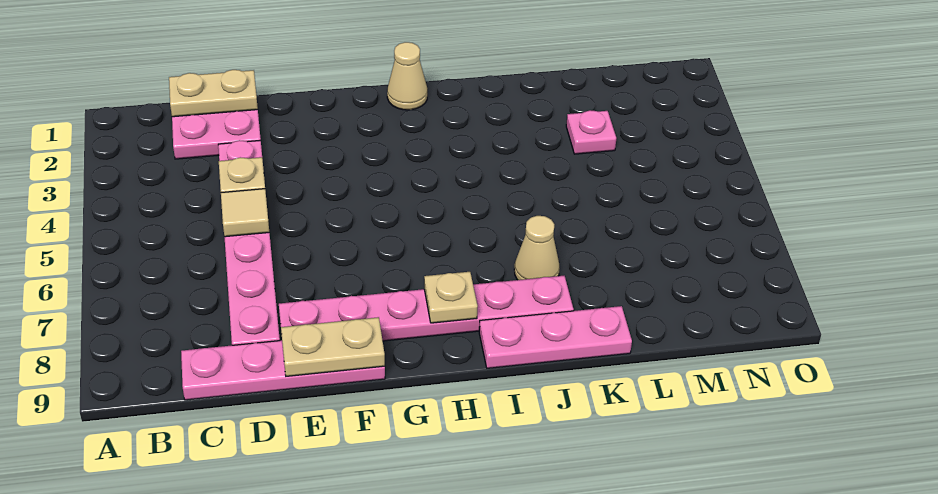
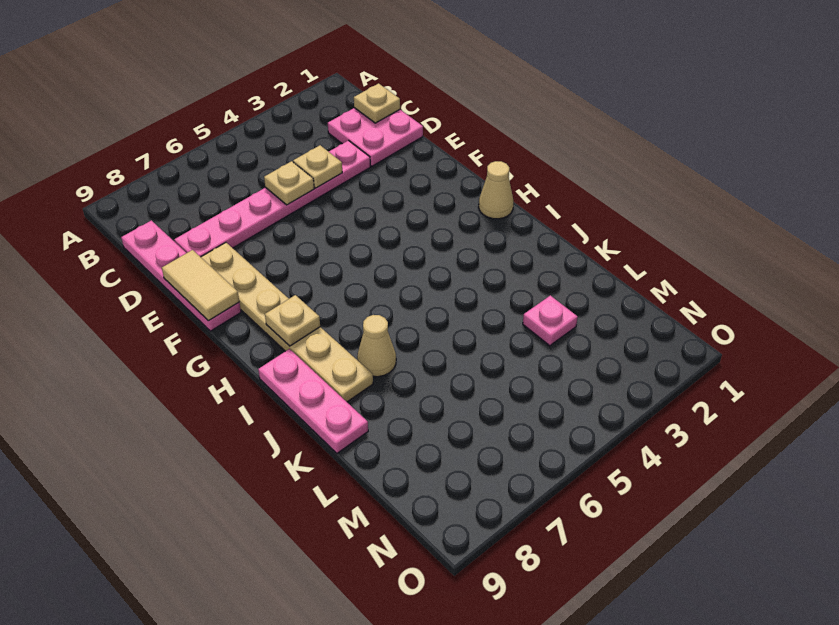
tan plate C1:D1 level 2 -> tan plate C1 level 2
tan tile D5 level 2 -> tan plate D5 level 2
pink plate E8:J8 level 1 -> tan plate E8:J8 level 1
tan plate E9:F9 level 2 -> tan tile E9:F9 level 2

